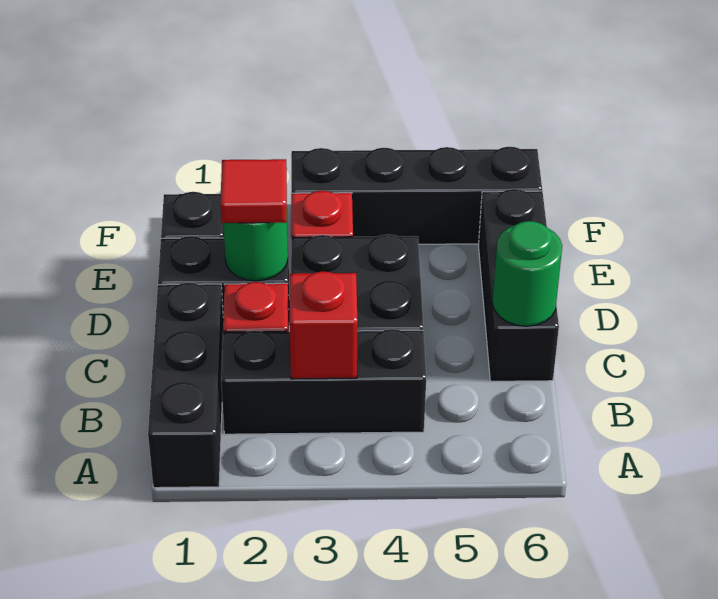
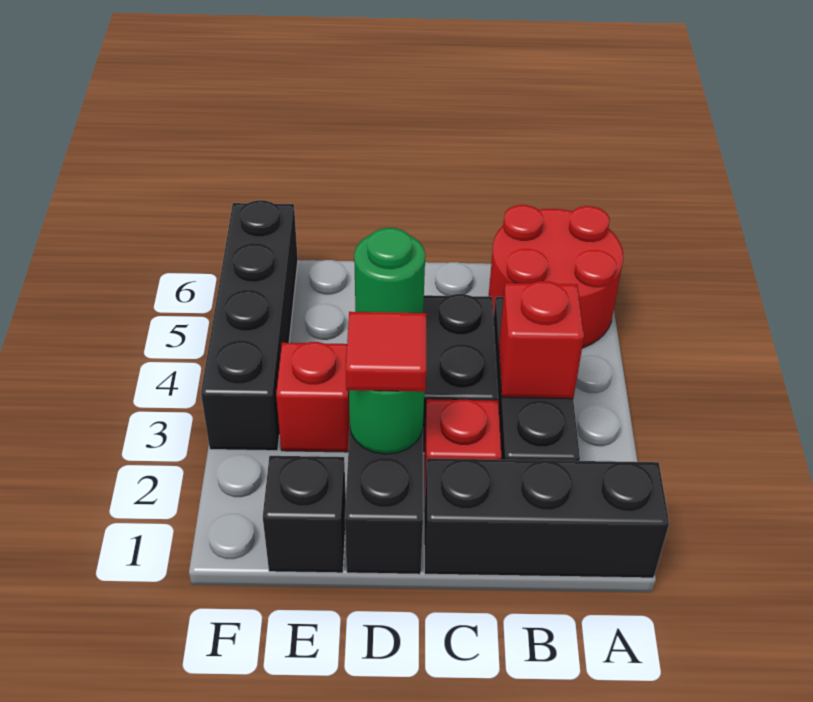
none -> red round brick A5:B6 level 1
black brick C6:E6 level 1 -> none
green round brick C6 level 2 -> green round brick D4 level 2

